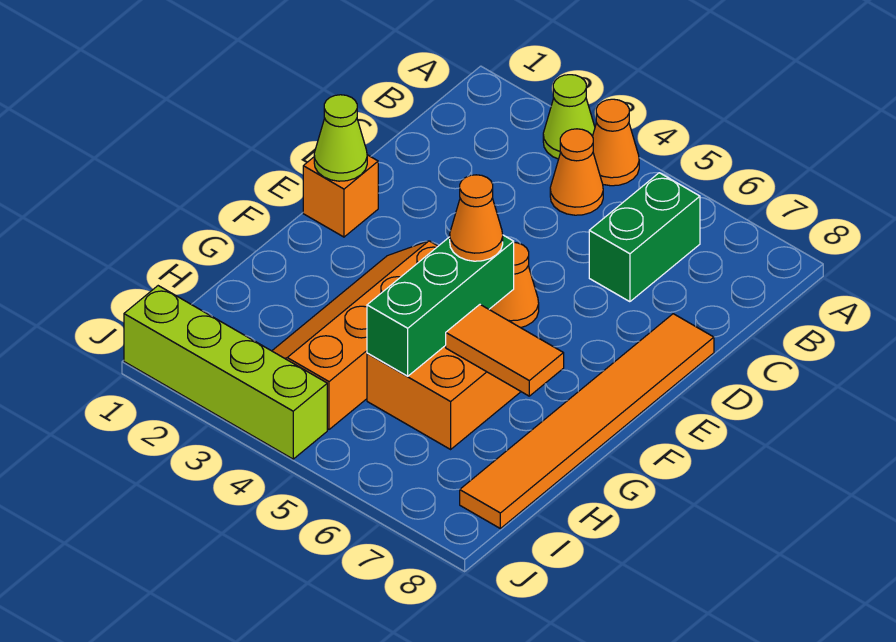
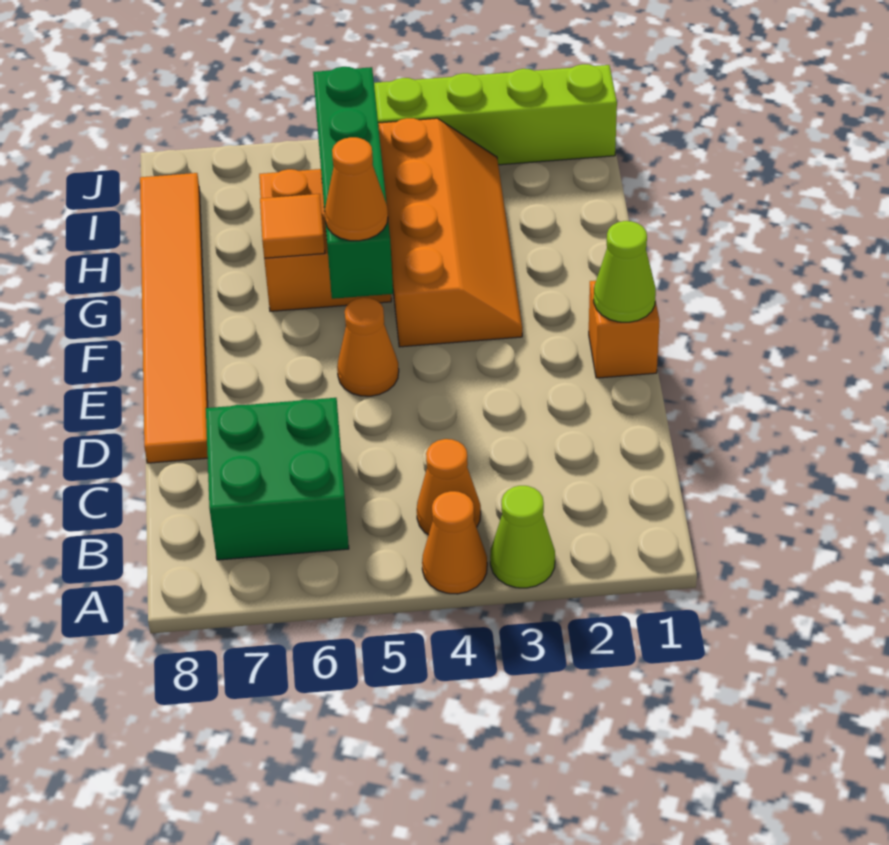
green brick B6:C6 level 1 -> green brick B6:C7 level 1
green brick F5:H5 level 2 -> green brick F5:I5 level 2
orange tile G6:G7 level 2 -> orange tile G6 level 2

